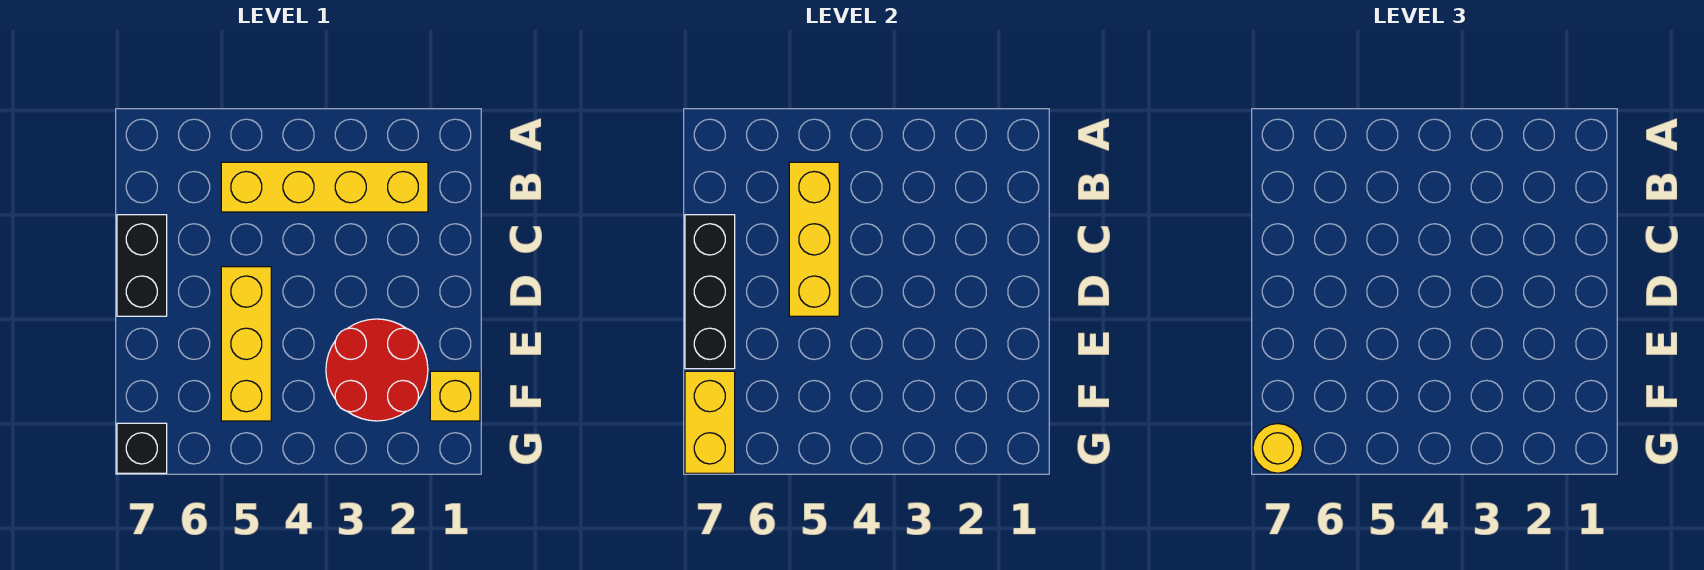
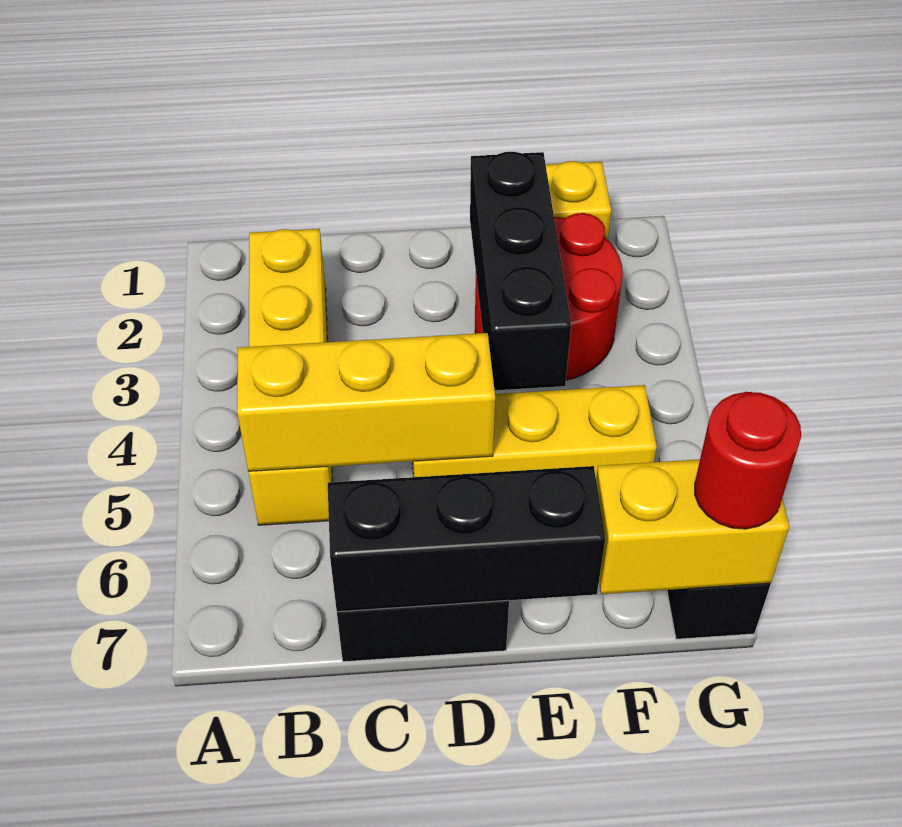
none -> black brick E2:E4 level 2
yellow round brick G7 level 3 -> red round brick G7 level 3

